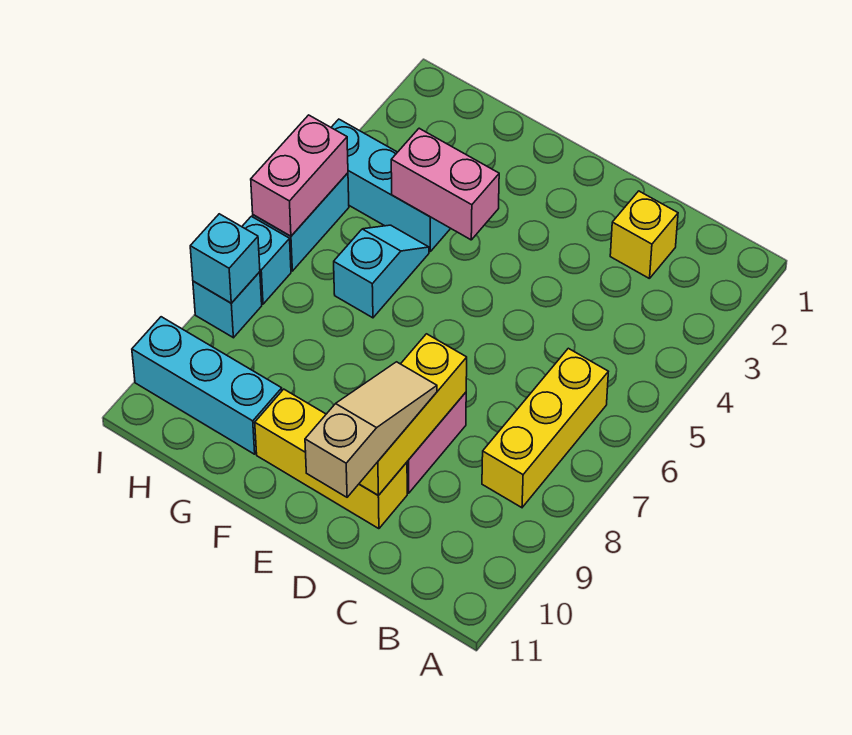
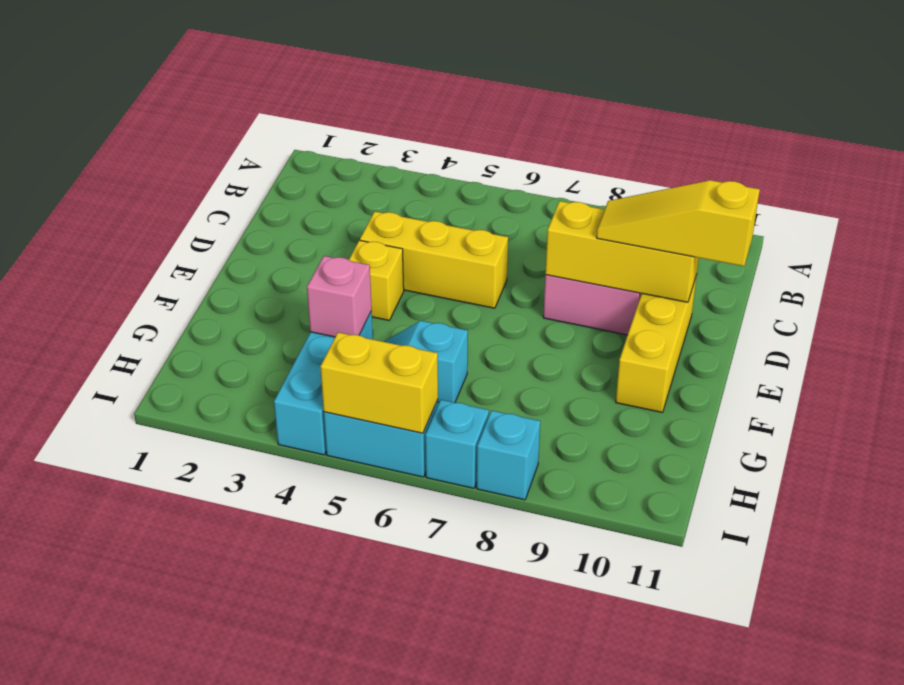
yellow brick B6:B8 level 1 -> yellow brick D4:D6 level 1
yellow brick C2 level 1 -> yellow brick E4 level 1
tan slope D9:D11 level 3 top 11 -> yellow slope D9:D11 level 3 top 11
pink brick F4:G4 level 2 -> pink brick G4 level 2
cyan brick G10:I10 level 1 -> none
pink brick I5:I6 level 2 -> yellow brick I5:I6 level 2
cyan brick I8 level 2 -> none

